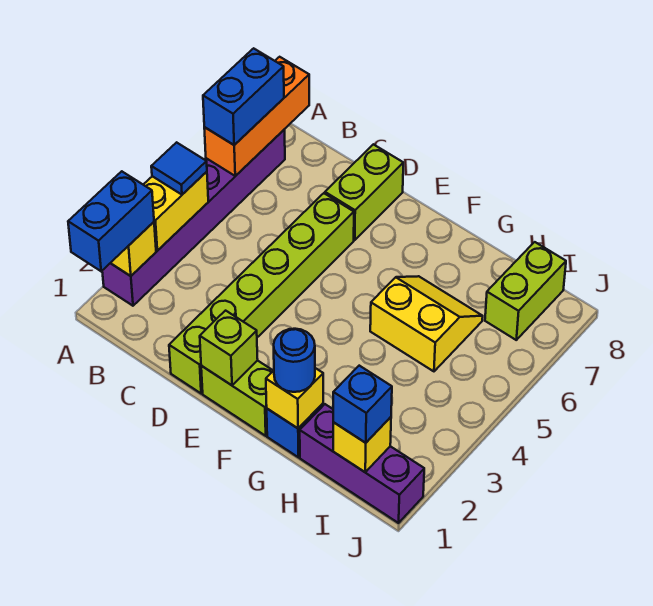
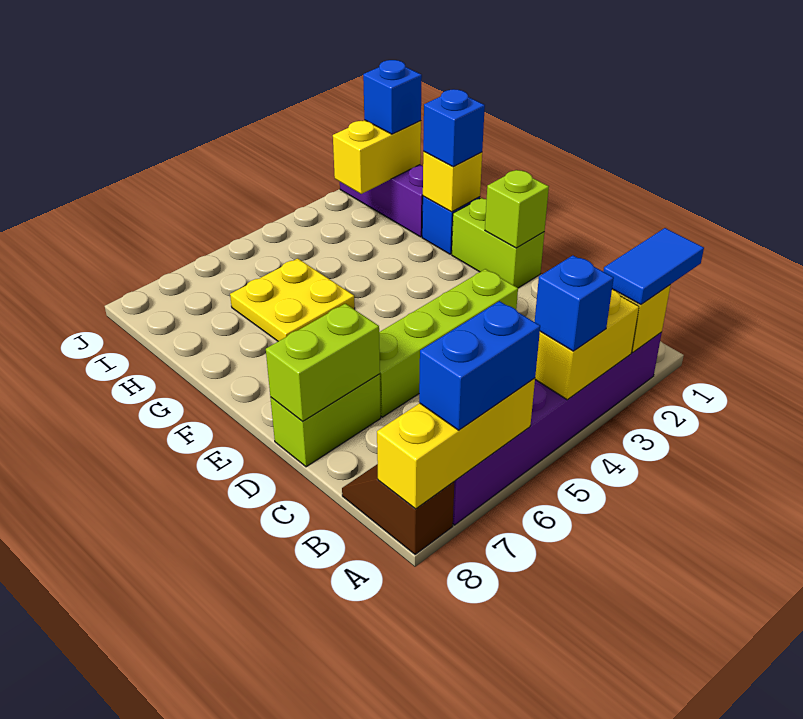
blue brick A1:A2 level 3 -> blue tile A1:A2 level 3
blue tile A4 level 3 -> blue brick A4 level 3
orange brick A6:A8 level 2 -> yellow brick A6:A8 level 2
none -> brown slope A8:B8 level 1 top A
lime brick D1:D6 level 1 -> lime brick D3:D6 level 1
blue round brick G1 level 3 -> blue brick G1 level 3
yellow slope G5:H6 level 1 top 5 -> yellow plate G5:H6 level 1
yellow brick I1 level 2 -> yellow brick I1:I2 level 2
lime brick I7:I8 level 1 -> lime brick D7:D8 level 2

